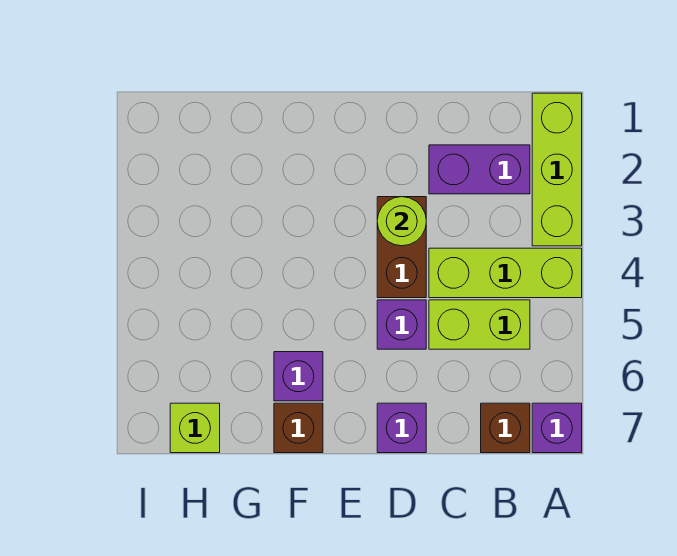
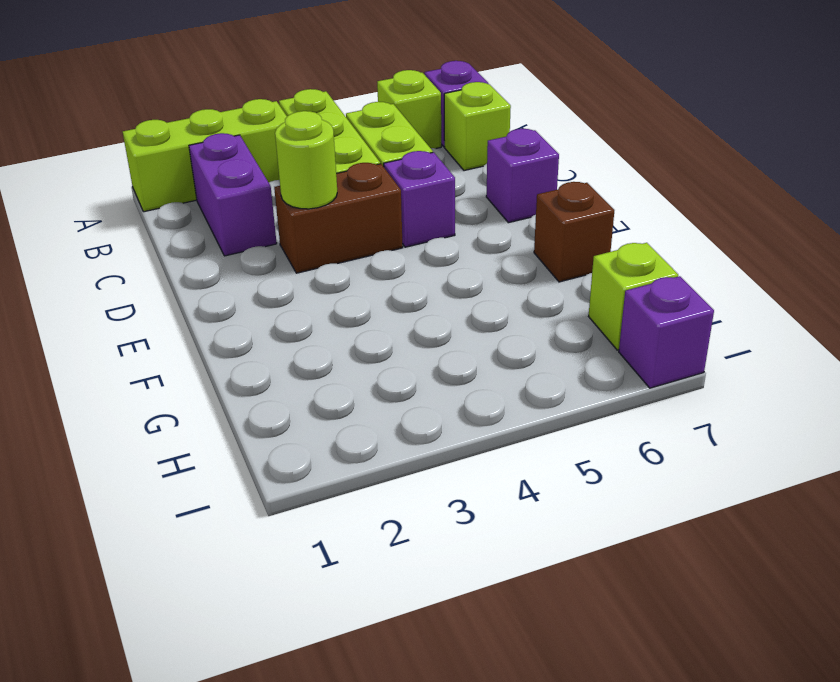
none -> lime brick A6 level 1
brown brick B7 level 1 -> lime brick B7 level 1
purple brick F6 level 1 -> purple brick I7 level 1

